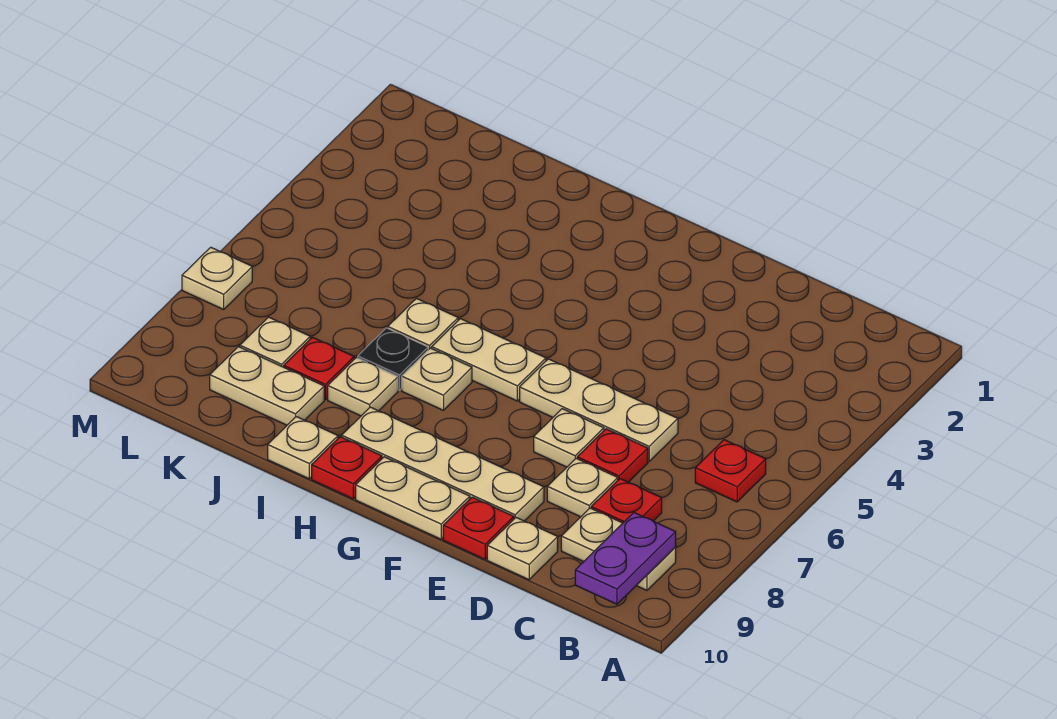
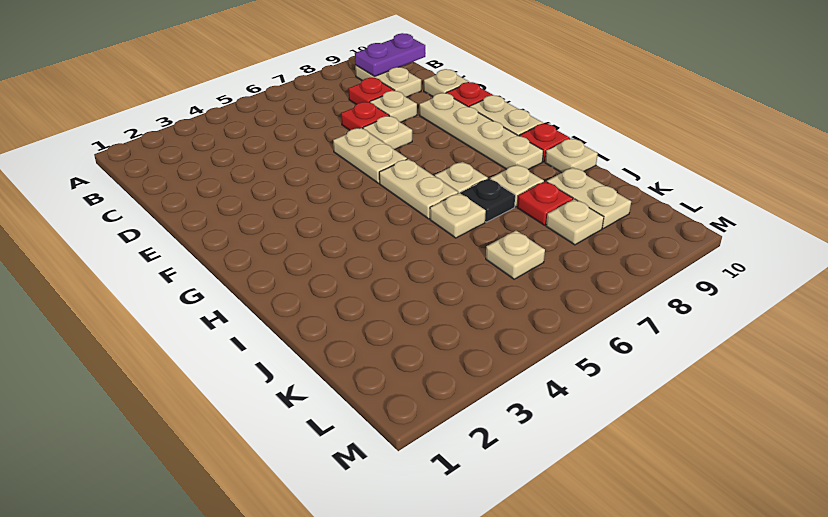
red plate B6 level 1 -> none
tan plate D6:F6 level 1 -> tan plate E6:F6 level 1
tan plate M7 level 1 -> tan plate K6 level 1

